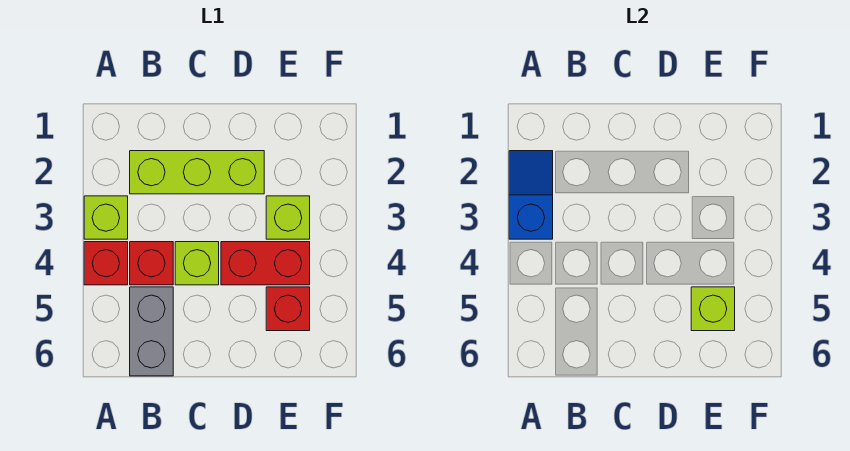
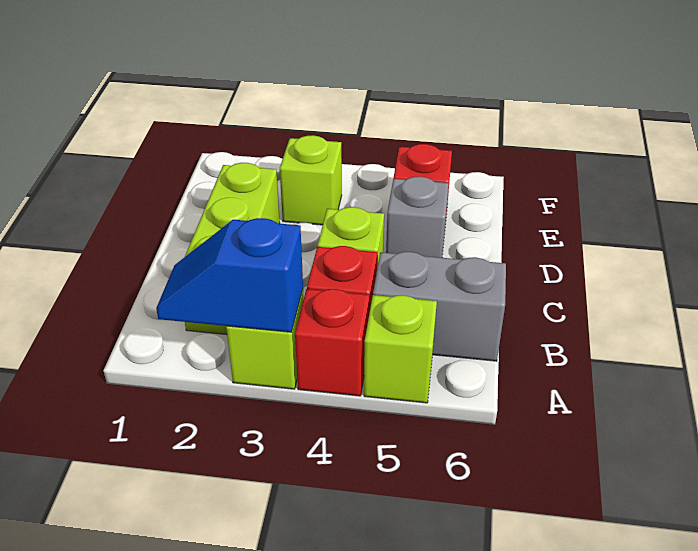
red brick D4:E4 level 1 -> none
none -> grey brick D5 level 1
lime brick E5 level 2 -> lime brick A5 level 1

